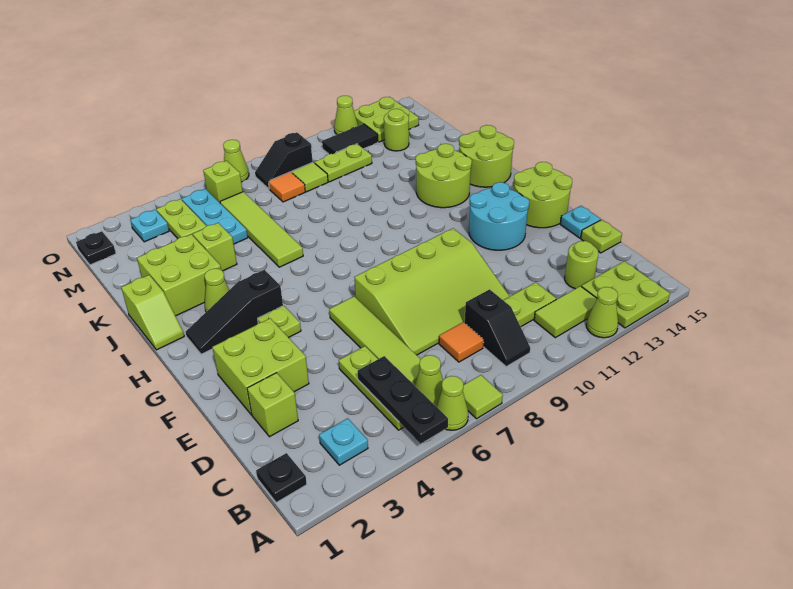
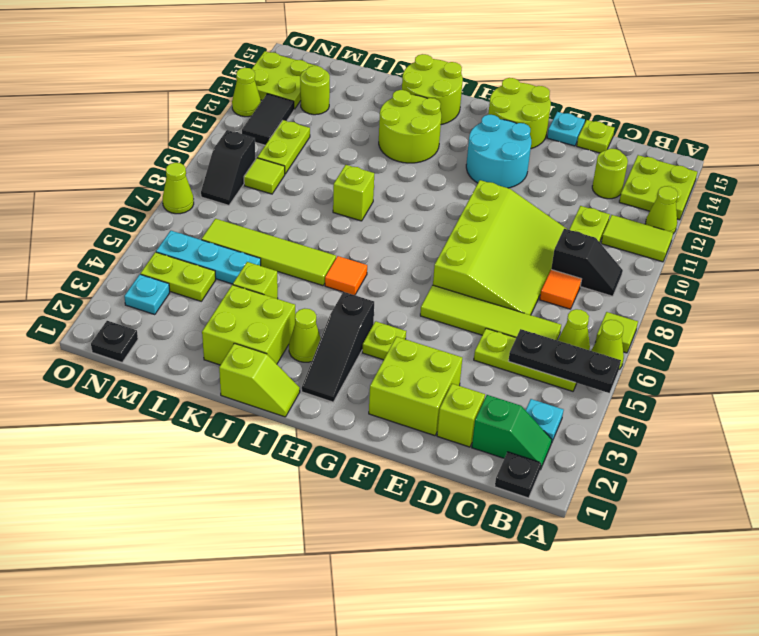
none -> green slope B2:C2 level 1 top C
lime tile B11:B12 level 1 -> lime tile A11:B11 level 1
orange tile M8 level 1 -> orange tile I6 level 1
lime brick N6 level 1 -> lime brick J9 level 1

